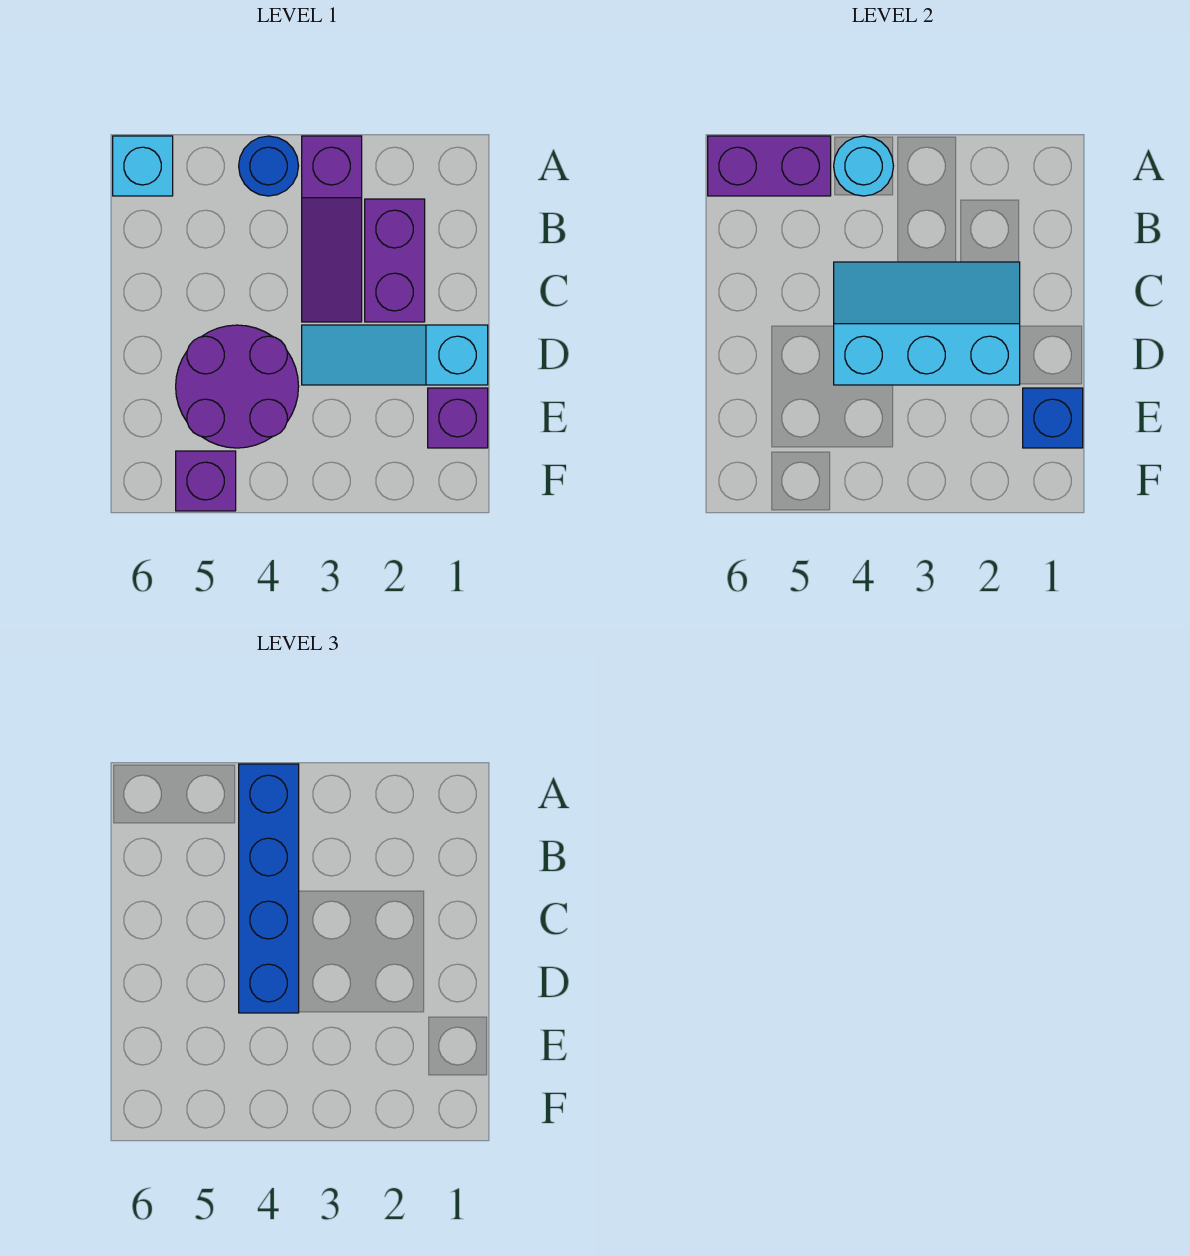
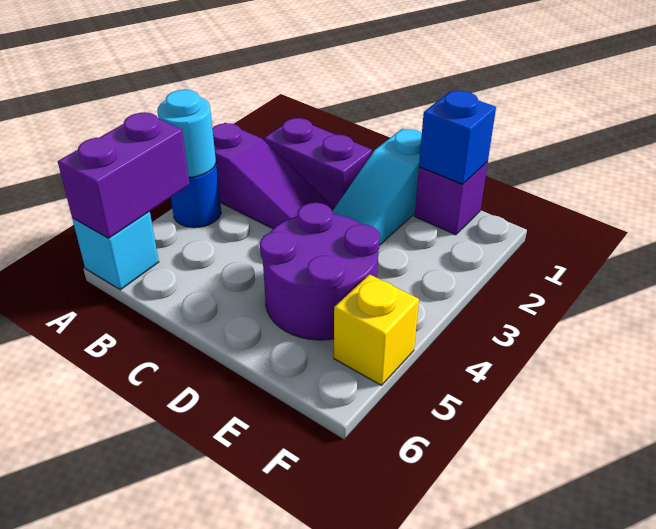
blue brick A4:D4 level 3 -> none
cyan slope C2:D4 level 2 top D -> none
purple brick F5 level 1 -> yellow brick F5 level 1

